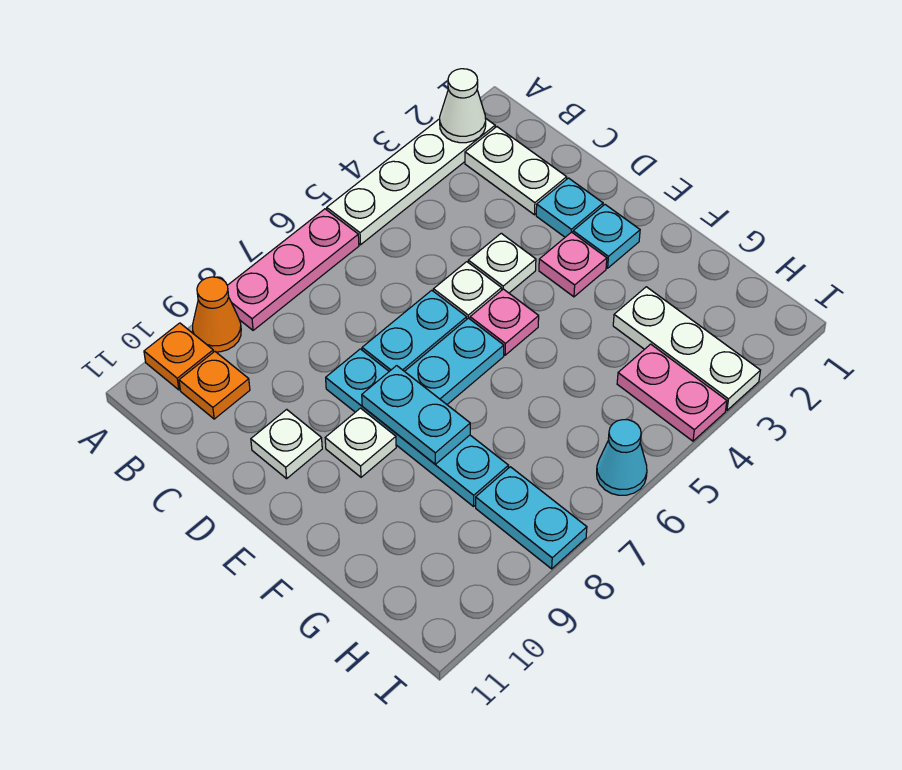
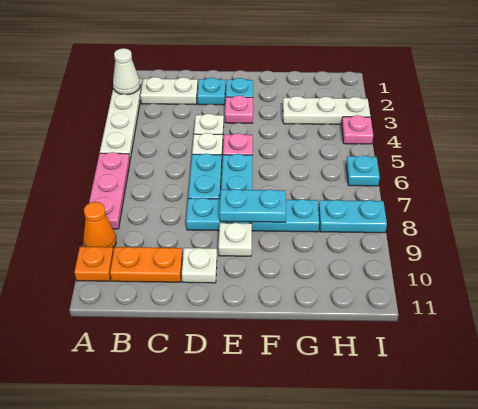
orange plate B10 level 1 -> orange plate B10:C10 level 1
pink plate H4:I4 level 1 -> pink plate I4 level 1
cyan cone I6 level 1 -> cyan plate I6 level 1

